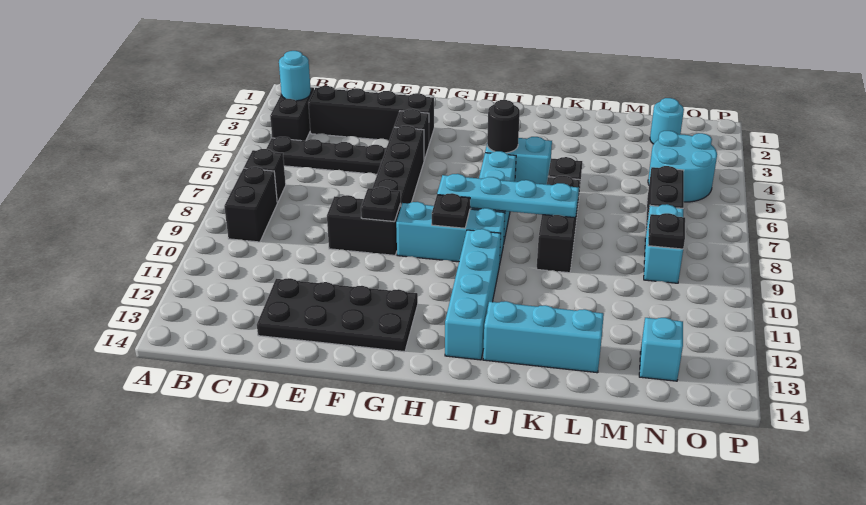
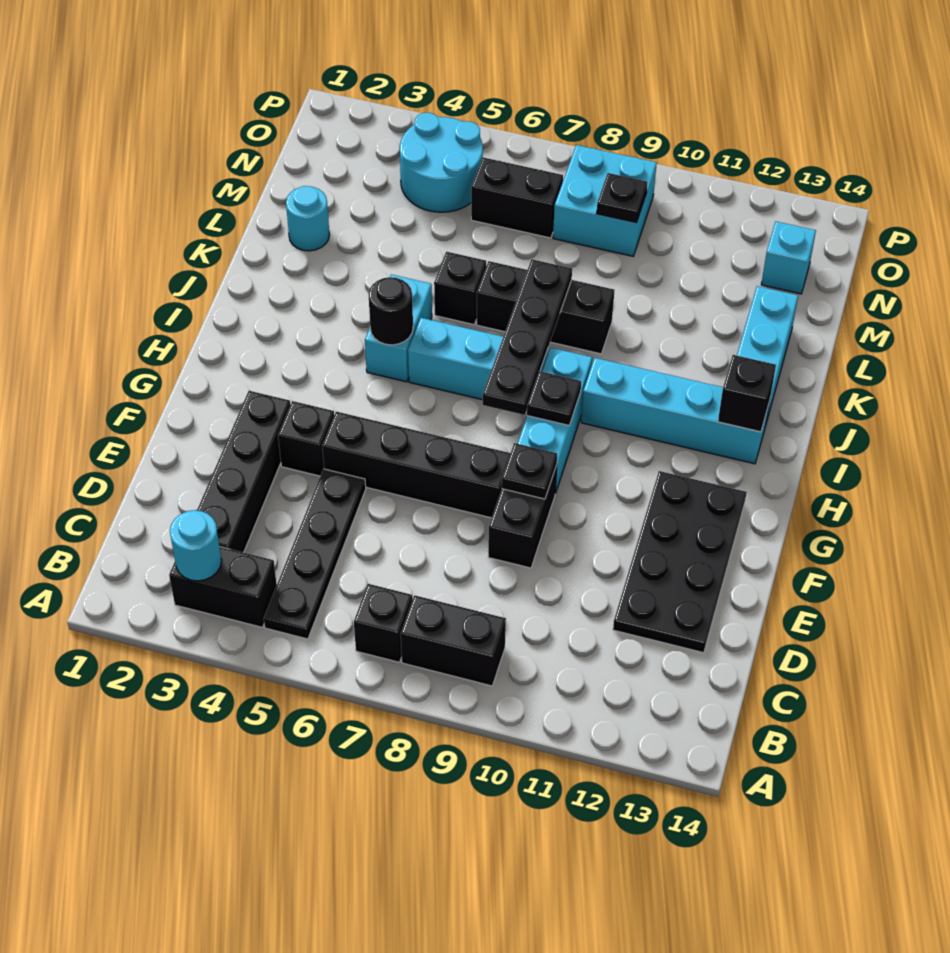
cyan plate H8:K8 level 2 -> black plate H8:K8 level 2
none -> black brick I13 level 2
cyan round brick N2 level 1 -> cyan round brick L2 level 1
cyan brick N8:N9 level 1 -> cyan brick N8:O9 level 1

